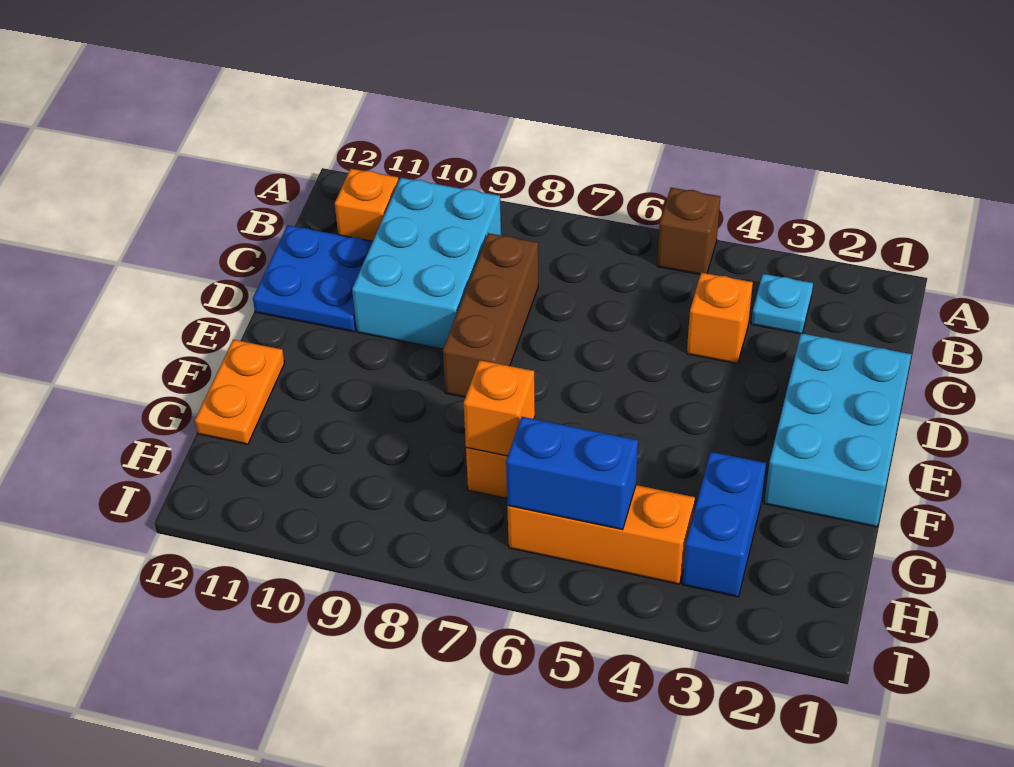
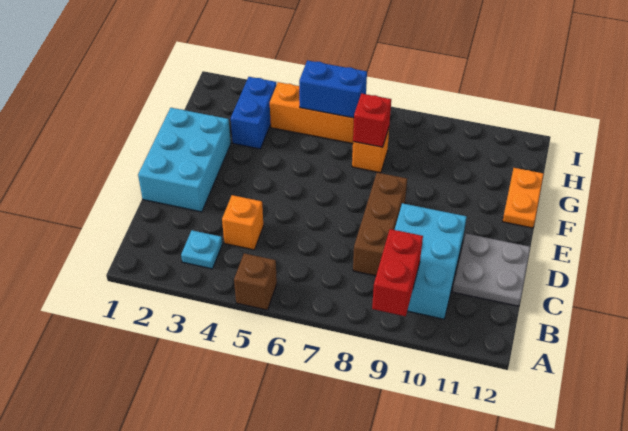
none -> red brick A9:B9 level 2
orange brick B11 level 1 -> none
blue plate C11:D12 level 1 -> grey plate C11:D12 level 1
orange brick G7 level 2 -> red brick G7 level 2

